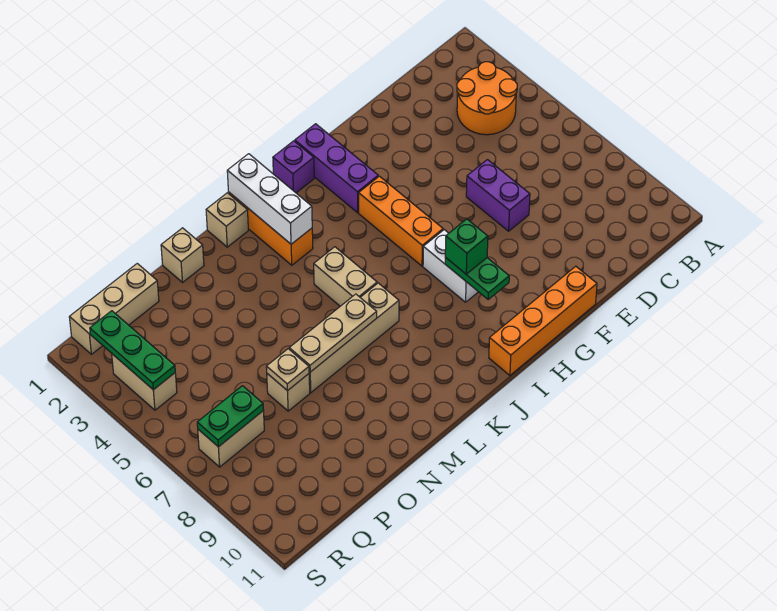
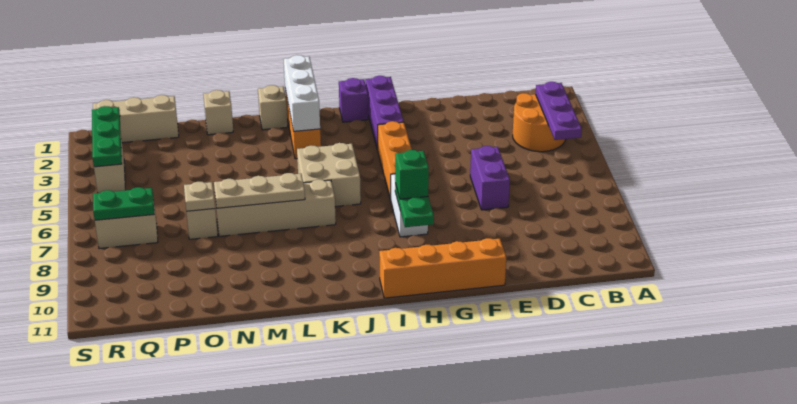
none -> purple plate B3:B5 level 2
tan brick K5:K6 level 1 -> tan brick J5:K6 level 1

